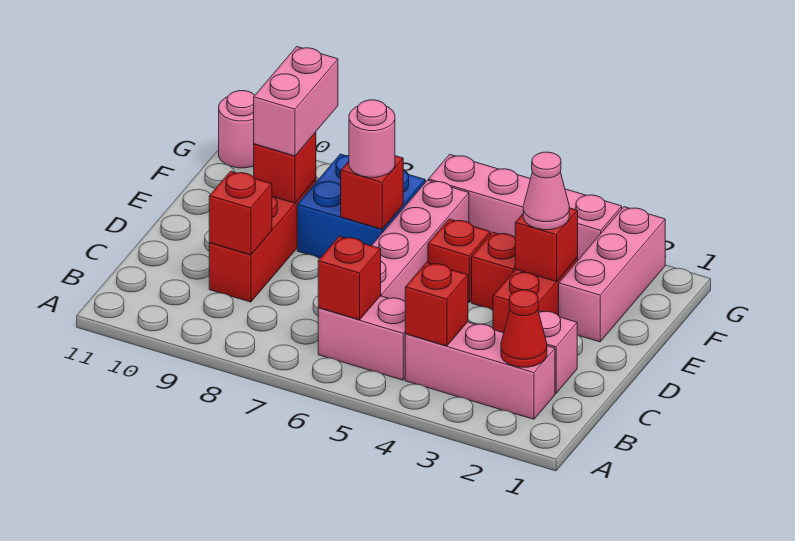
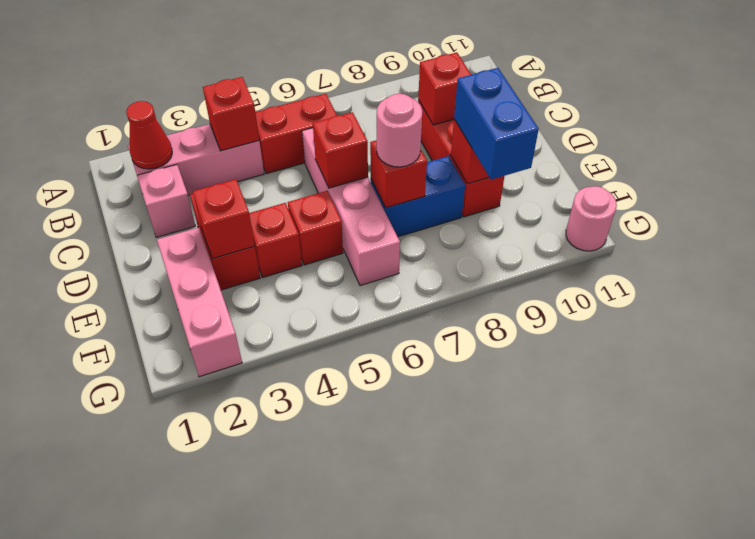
pink brick B5:B6 level 1 -> red brick B5:B6 level 1
red brick B6 level 2 -> red brick D6 level 2
pink cone E3 level 3 -> none
blue brick E7:F8 level 1 -> blue brick E7:E8 level 1
pink brick E9:F9 level 3 -> blue brick E9:F9 level 3
pink brick G3:G6 level 1 -> none

